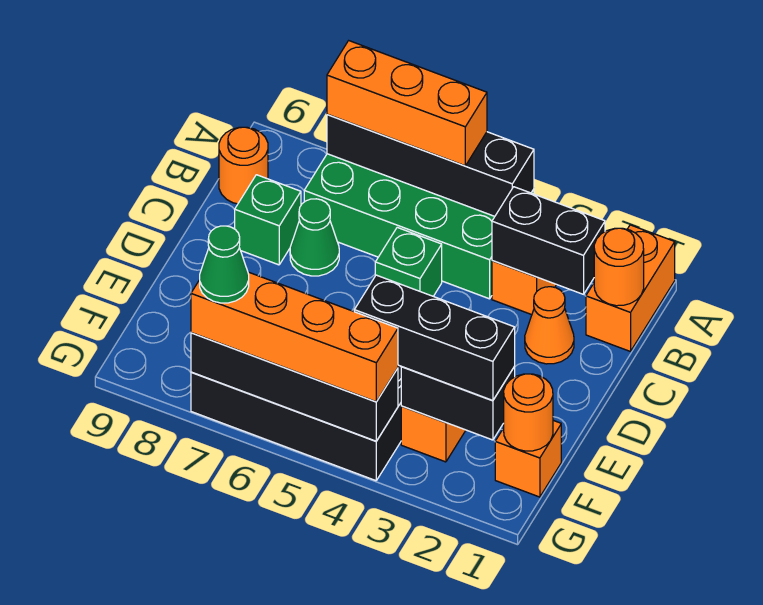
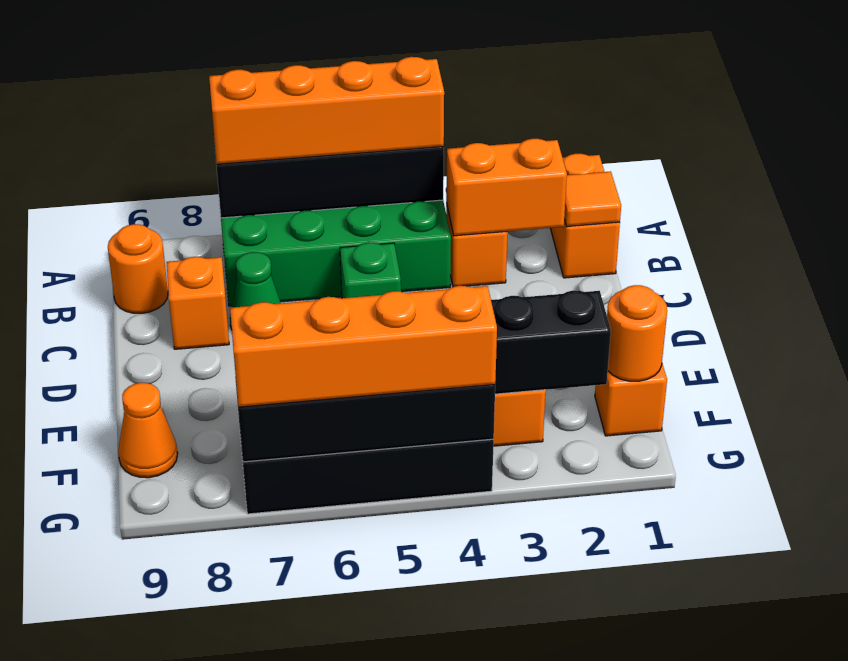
orange brick A5:A7 level 3 -> orange brick A4:A7 level 3
orange round brick B1 level 2 -> orange tile B1 level 2
black brick B2:B3 level 2 -> orange brick B2:B3 level 2
orange cone C2 level 1 -> orange cone F9 level 1
green brick C8 level 1 -> orange brick C8 level 1
black brick F2:F4 level 3 -> none
green cone G7 level 4 -> none

